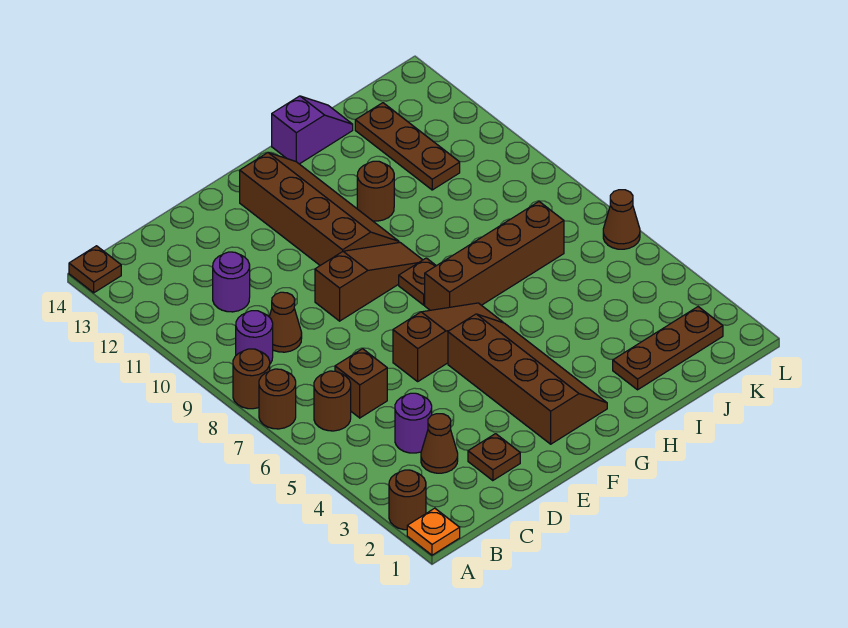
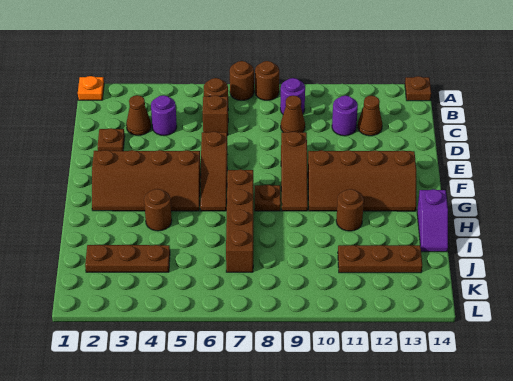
brown round brick A2 level 1 -> brown round brick H4 level 1
brown plate I2:K2 level 1 -> brown plate J2:J4 level 1
brown cone L6 level 1 -> brown cone C12 level 1

